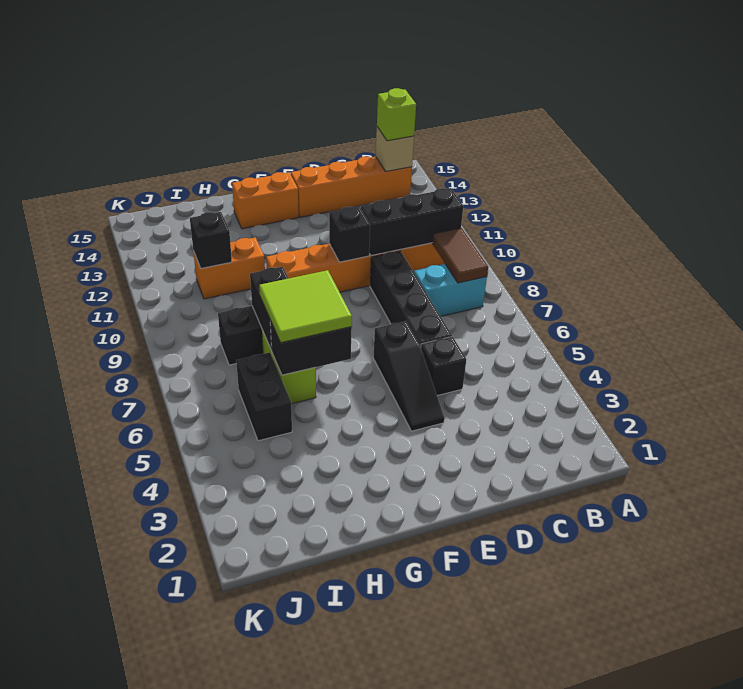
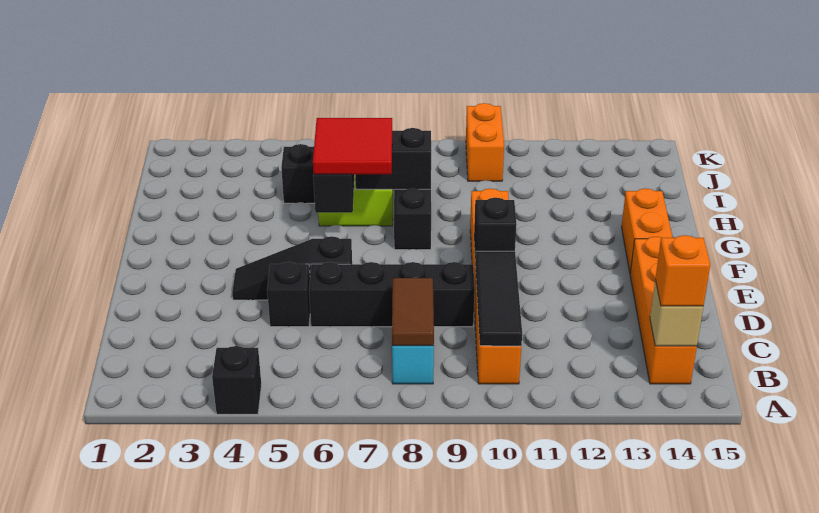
brown tile B8:B9 level 2 -> brown tile B8:C8 level 2
black brick B10:D10 level 2 -> black tile B10:D10 level 2
lime brick B14 level 3 -> orange brick B14 level 3
lime tile G6:H7 level 3 -> red tile G6:H7 level 3
orange brick H11:I11 level 1 -> orange brick J10:K10 level 1
black brick I11 level 2 -> black brick A4 level 1

